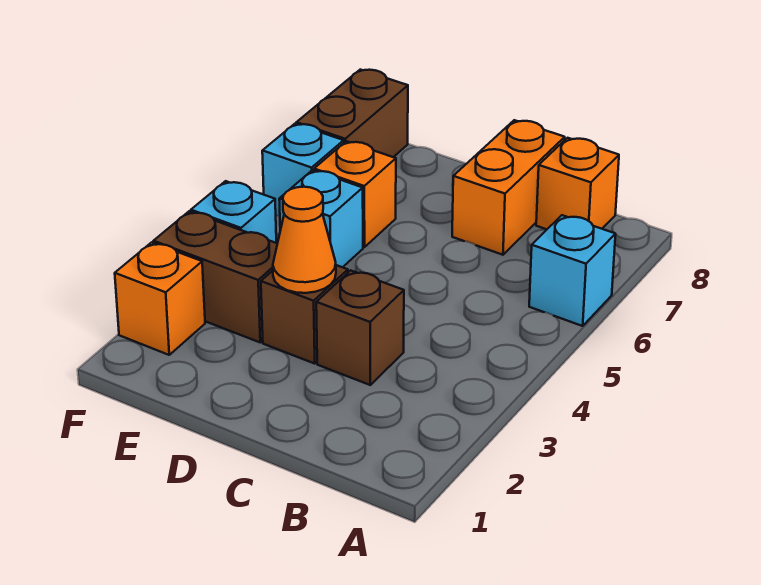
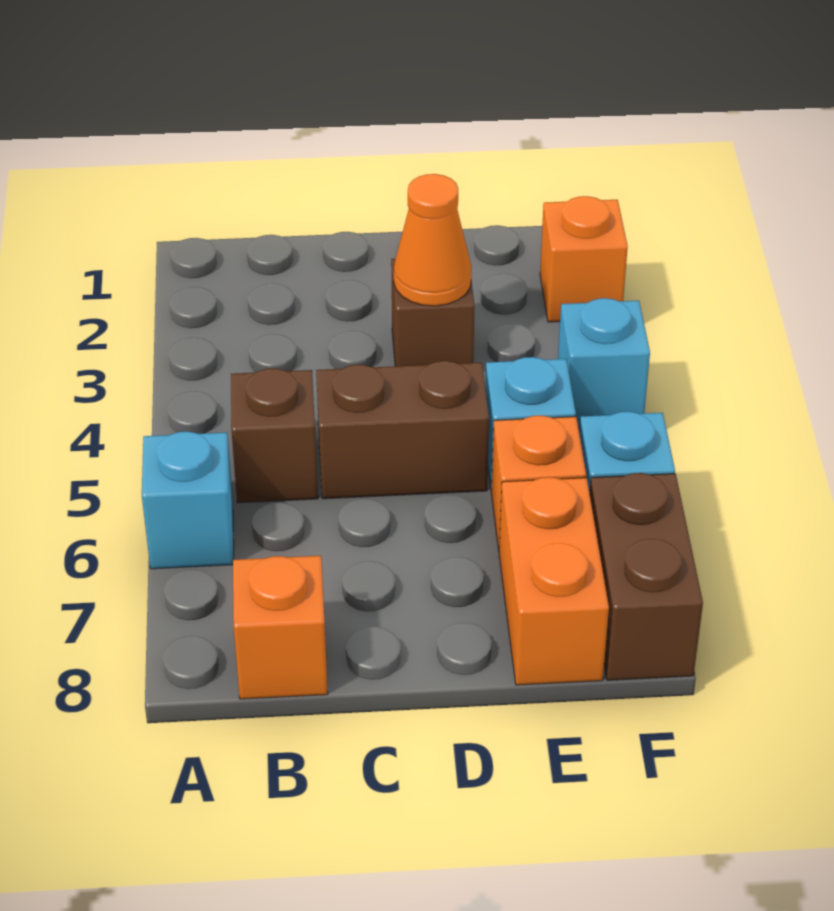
brown brick C3 level 1 -> brown brick B5 level 1
orange brick C7:C8 level 1 -> orange brick E7:E8 level 1
brown brick E3:F3 level 1 -> brown brick C5:D5 level 1

